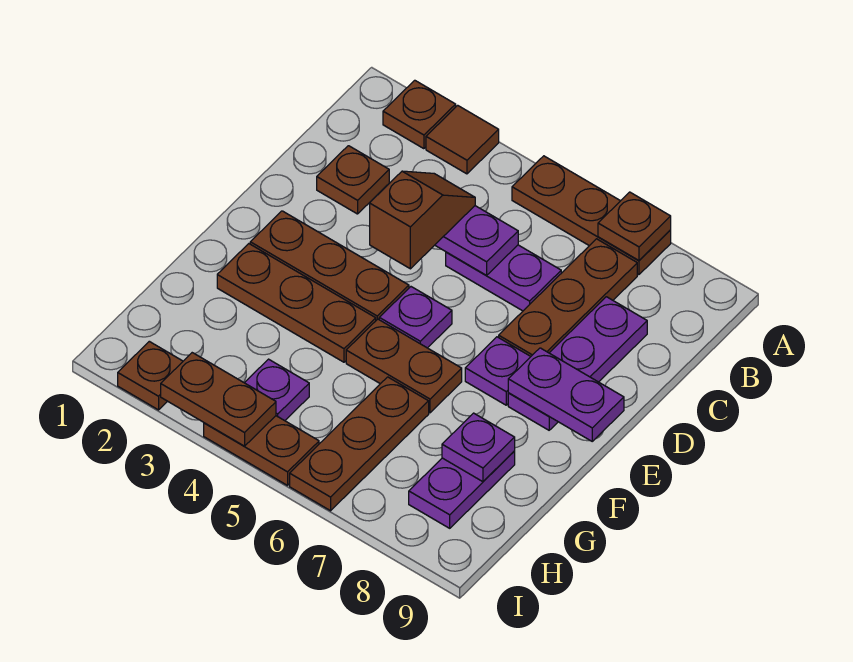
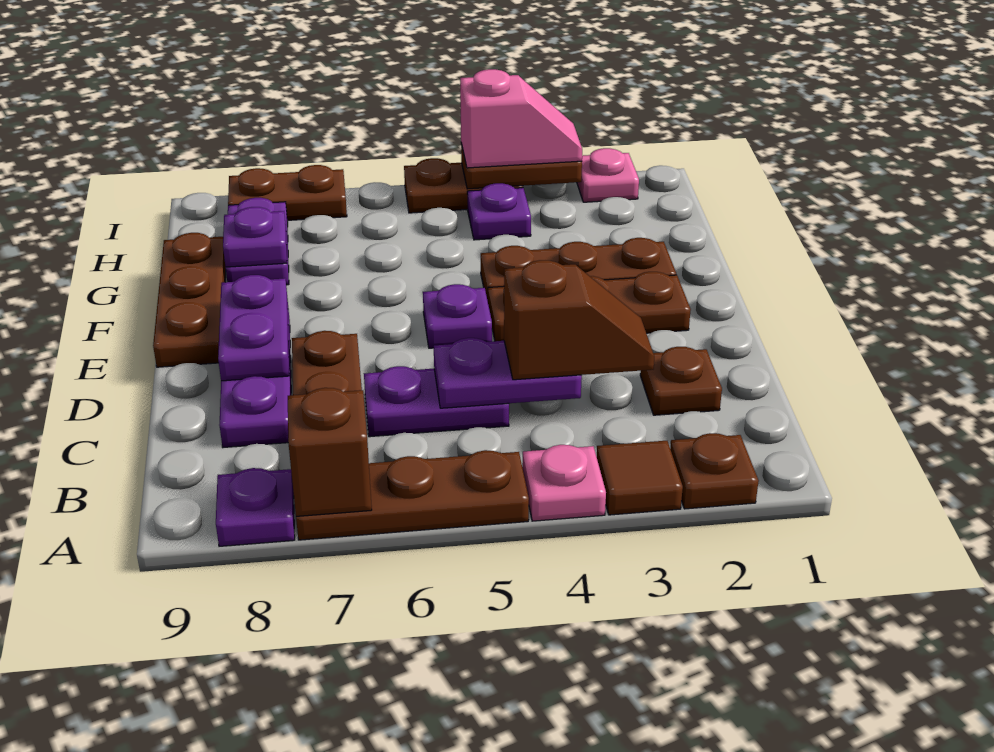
none -> pink plate A4 level 1
brown plate A7 level 2 -> brown brick A7 level 2
brown slope C4:D4 level 3 top D -> brown slope C3:C4 level 3 top 4
purple plate E7 level 1 -> purple plate A8 level 1
purple plate E8:E9 level 2 -> purple plate D8:E8 level 2
brown plate F5:F6 level 1 -> brown plate I7:I8 level 1
brown plate G6:I6 level 1 -> brown plate E9:G9 level 1
brown plate I2 level 1 -> pink plate I2 level 1
none -> pink slope I3:I4 level 3 top 4

